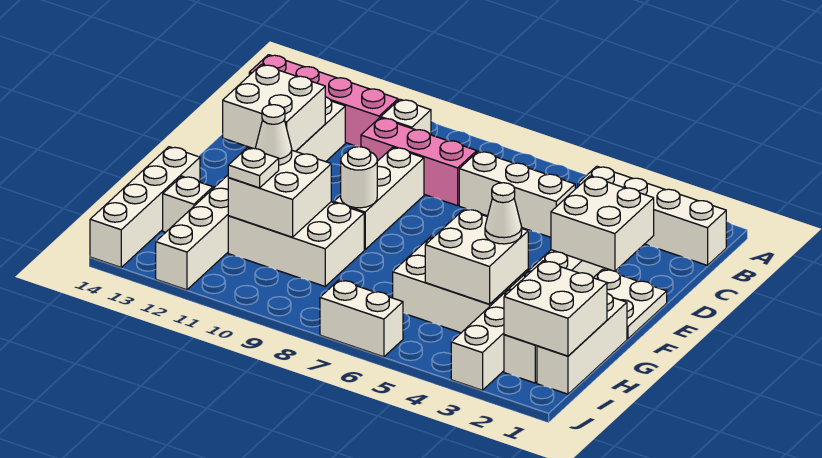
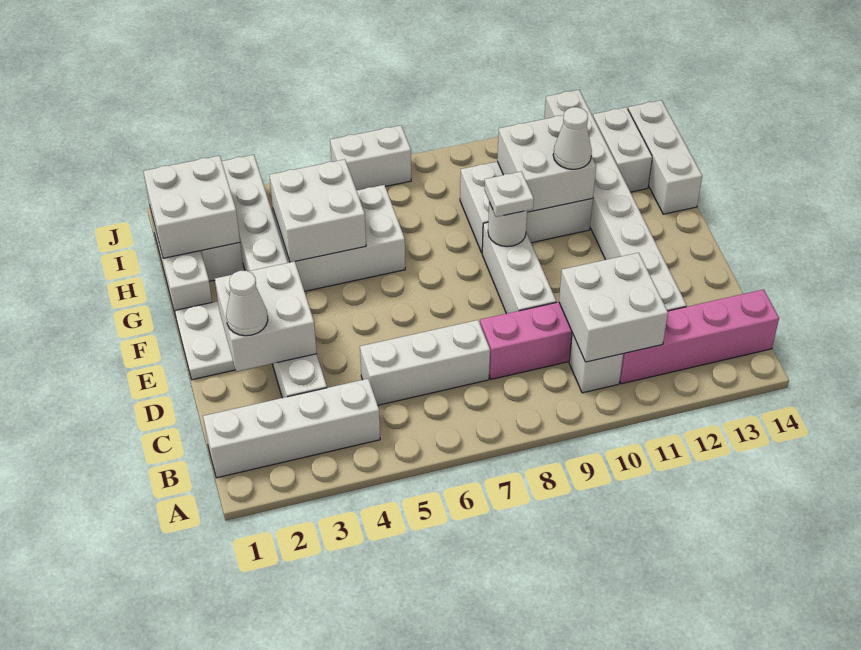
white brick D12:E13 level 2 -> white brick B10:C11 level 2
white cone G4 level 3 -> white cone D2 level 3
white brick G14:J14 level 1 -> white brick G14:I14 level 1
white plate H11 level 3 -> white plate F9 level 3
white brick H13 level 1 -> white brick H13:I13 level 1

